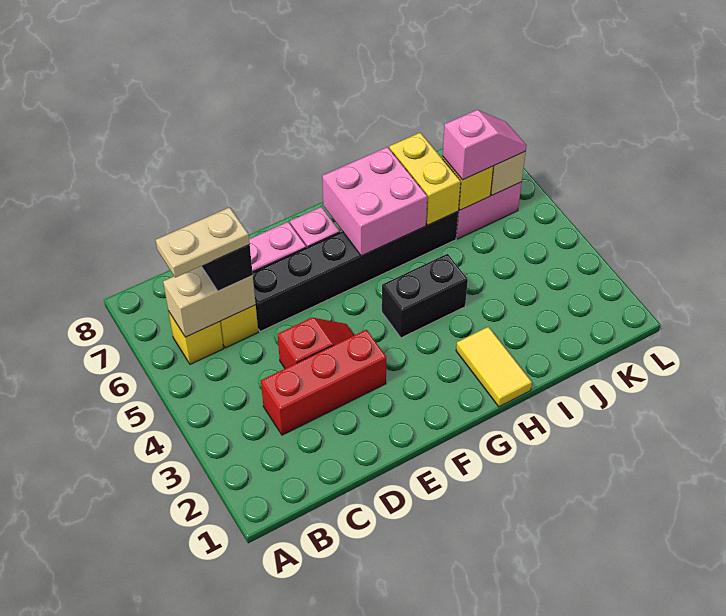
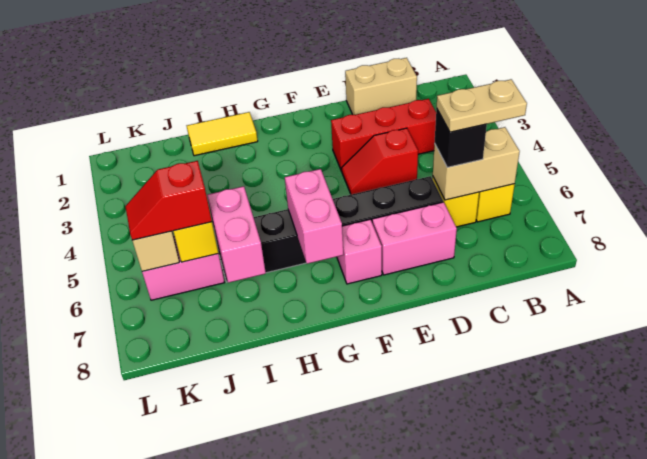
none -> tan brick C1:D1 level 1
black brick G4:H4 level 1 -> none
pink brick G6:H7 level 2 -> pink brick G6:G7 level 2
yellow tile H1:H2 level 1 -> yellow tile H1:I1 level 1
yellow brick I6:I7 level 2 -> pink brick I6:I7 level 2
pink slope J6:K6 level 3 top J -> red slope J6:K6 level 3 top J

